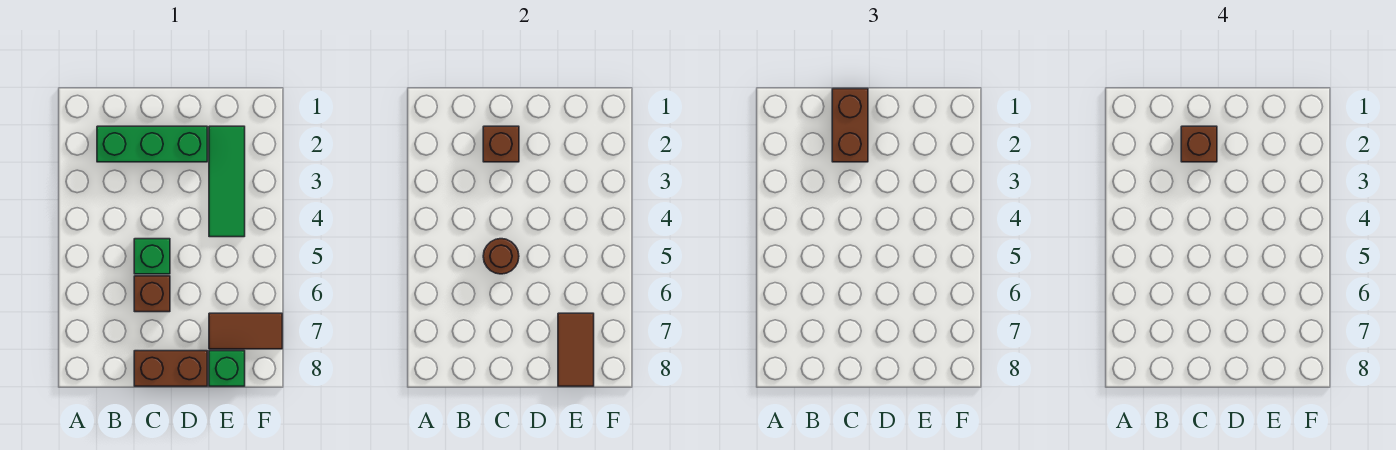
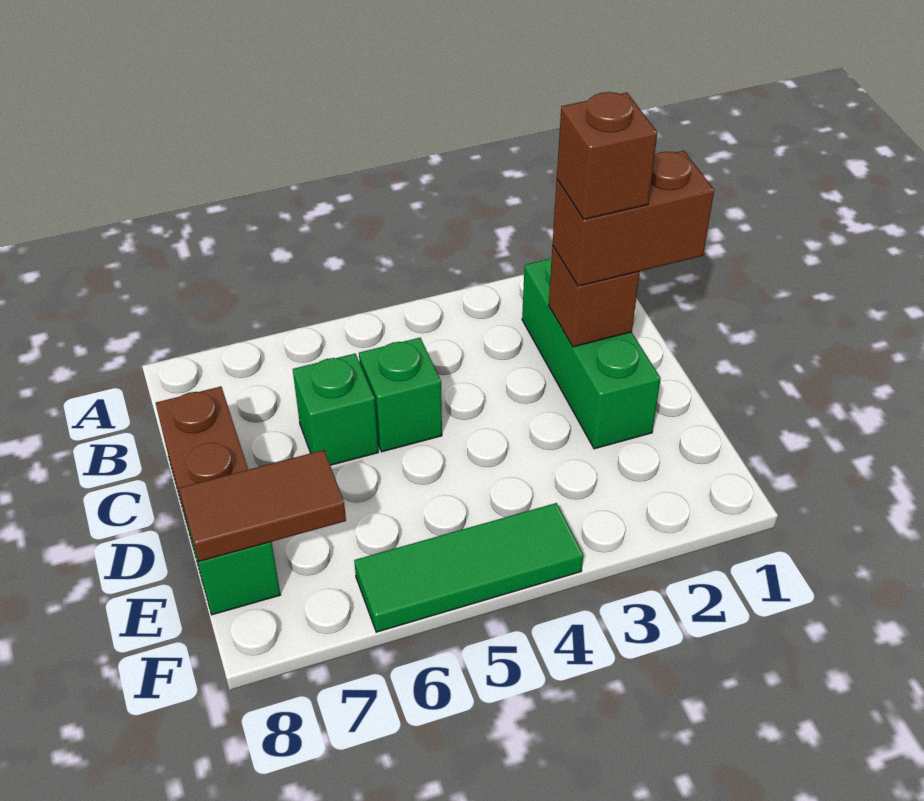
brown round brick C5 level 2 -> none
brown brick C6 level 1 -> green brick C6 level 1
green tile E2:E4 level 1 -> green tile F4:F6 level 1
brown tile E7:F7 level 1 -> none

